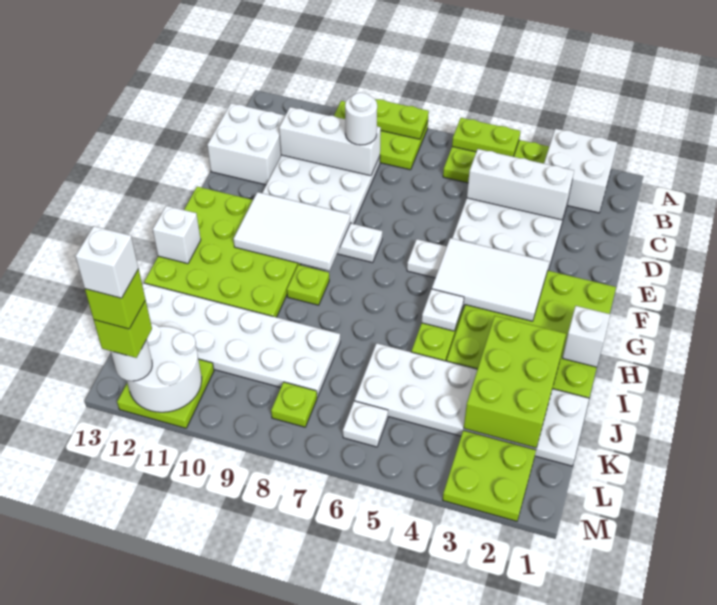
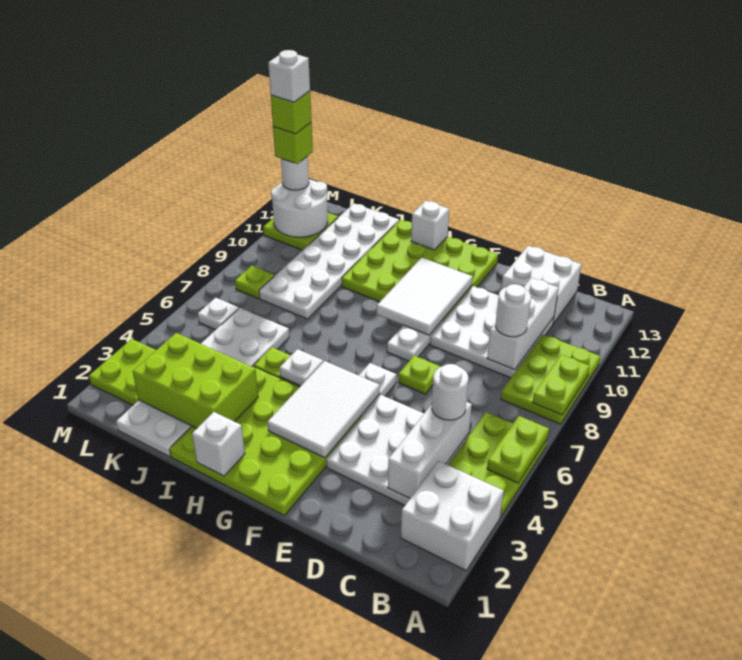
none -> white round brick C5 level 3
lime plate H9 level 1 -> lime plate E7 level 1

